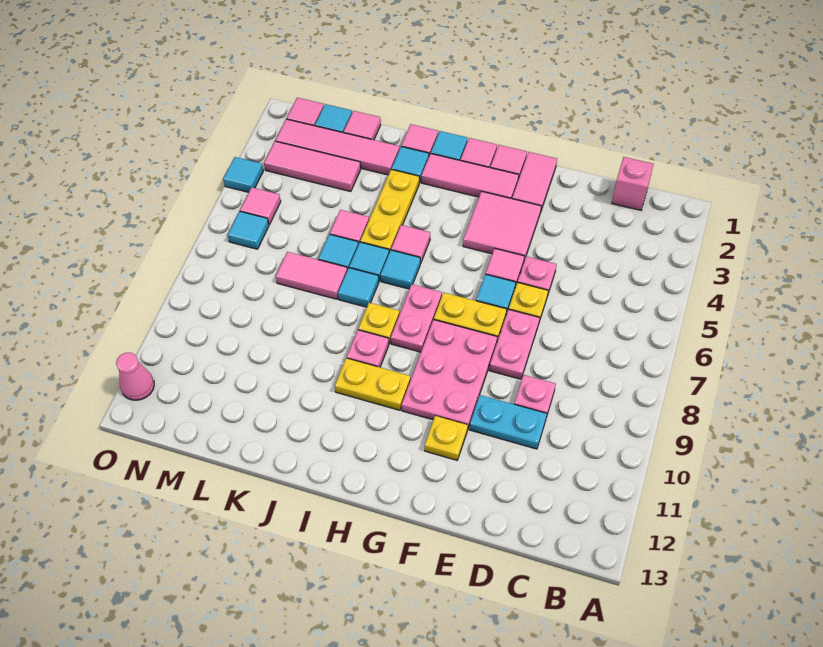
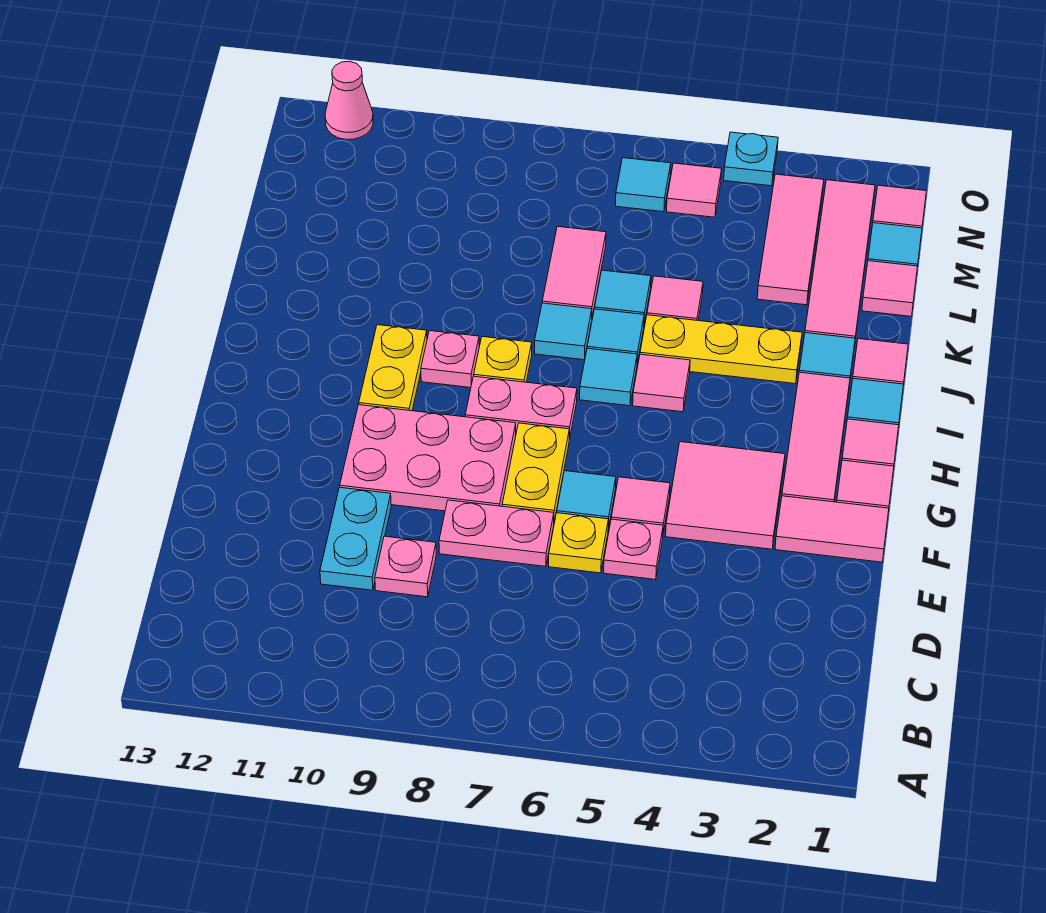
pink brick C1 level 1 -> none
yellow plate F11 level 1 -> none
cyan tile O4 level 1 -> cyan plate O4 level 1

